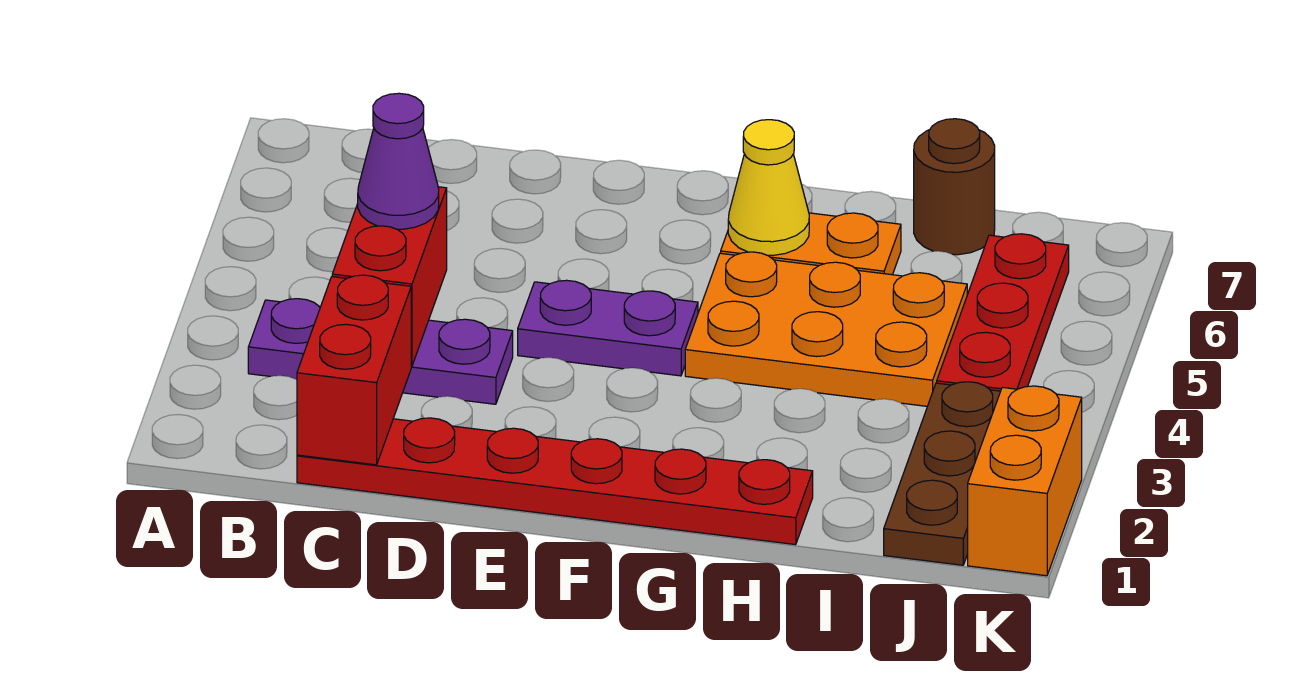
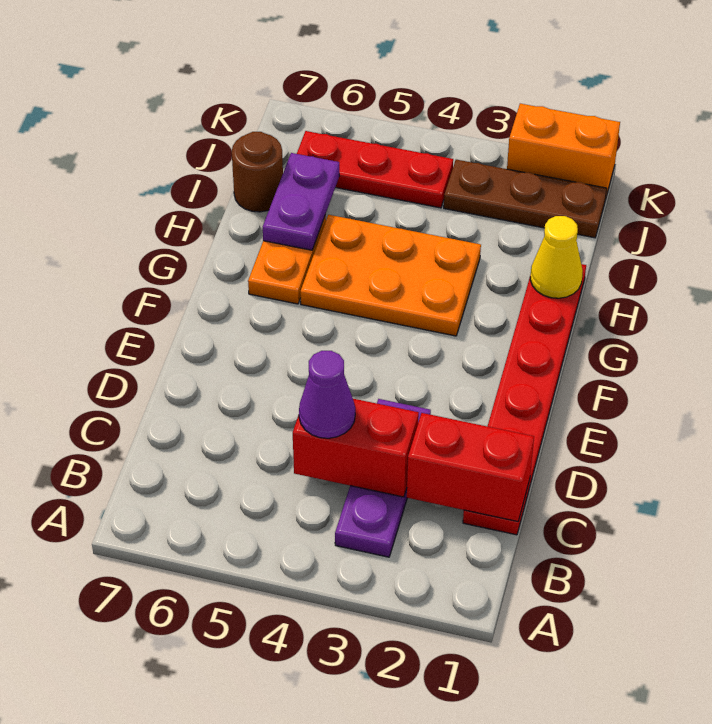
purple plate E4:F4 level 1 -> purple plate H6:I6 level 2
orange plate G4:I5 level 1 -> orange plate G3:H5 level 1
yellow cone G6 level 2 -> yellow cone H1 level 2

